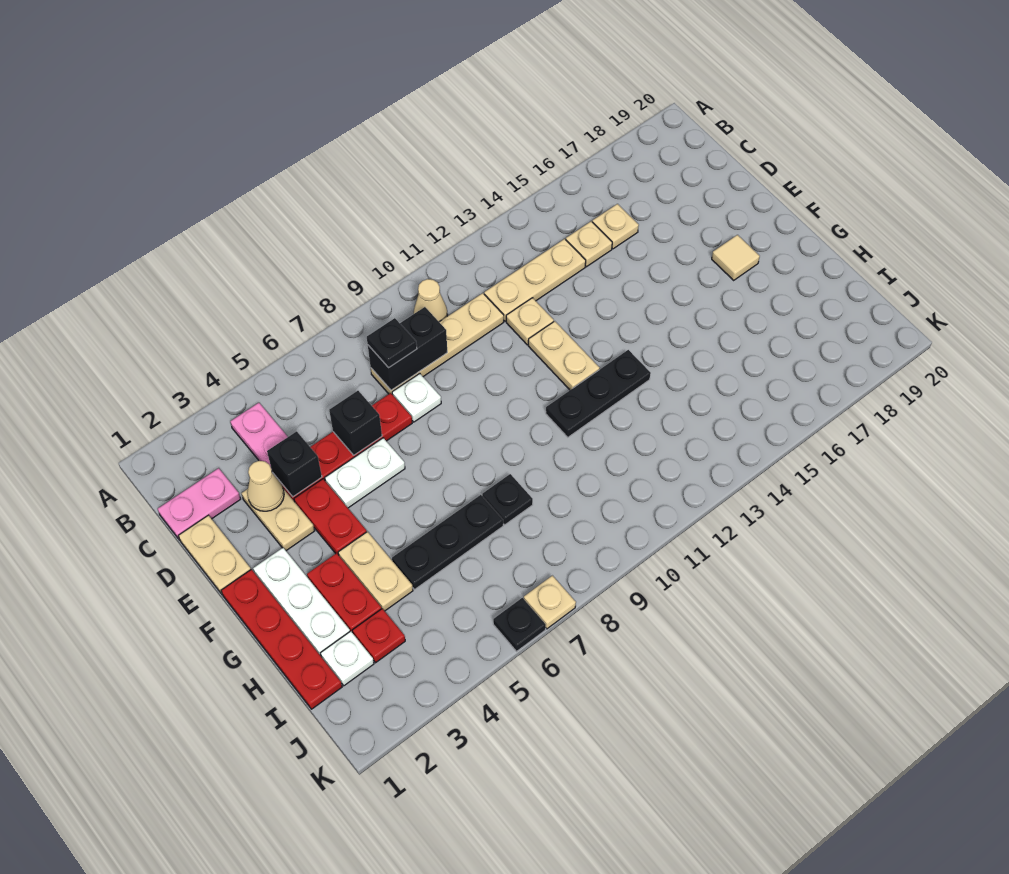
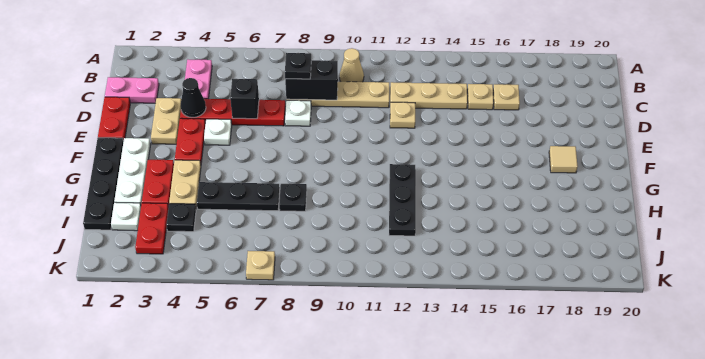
tan plate D1:E1 level 1 -> red plate D1:E1 level 1
tan cone D3 level 2 -> none
black brick D4 level 2 -> black cone D4 level 2
white plate E5:E6 level 1 -> white plate E5 level 1
tan plate E12:F12 level 1 -> none
red plate F1:I1 level 1 -> black plate F1:I1 level 1
black plate G11:G13 level 1 -> black plate G12:I12 level 1
red plate I3 level 1 -> red plate I3:J3 level 1
black plate K6 level 1 -> black plate I4 level 1

